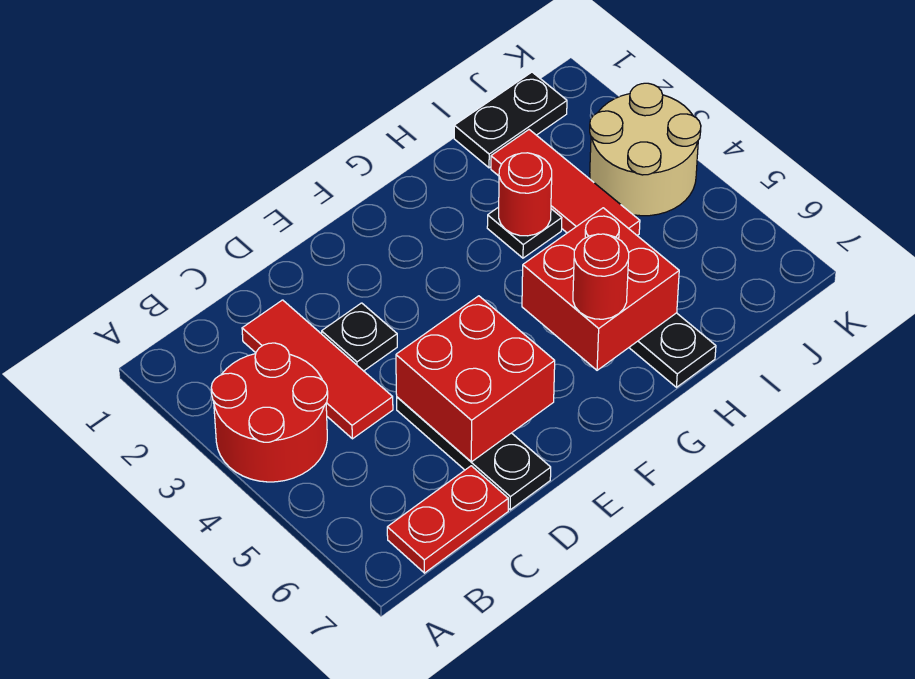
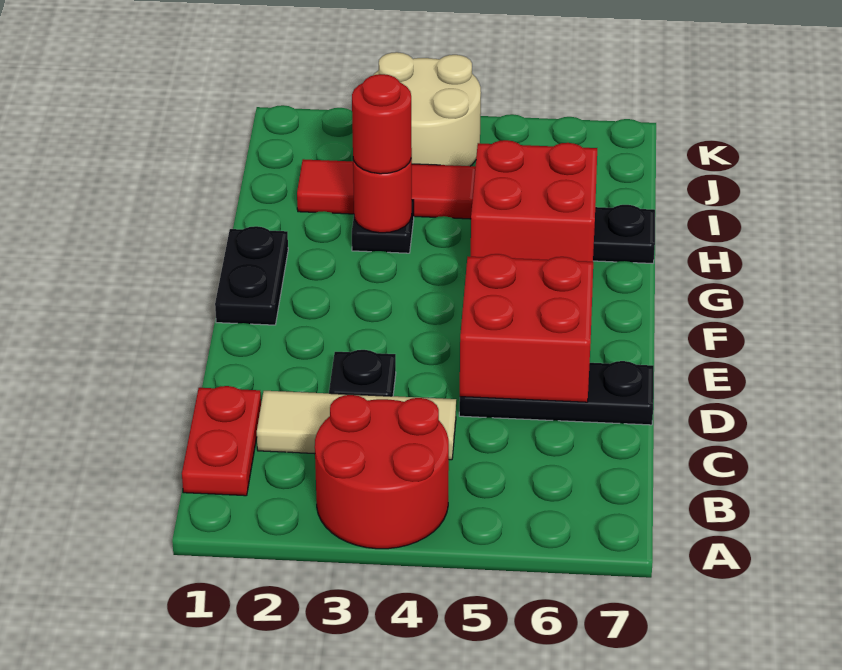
red plate B7:C7 level 1 -> red plate B1:C1 level 1
red tile C2:C4 level 1 -> tan tile C2:C4 level 1
red round brick G6 level 3 -> red round brick H3 level 3
black plate I1:J1 level 1 -> black plate F1:G1 level 1

